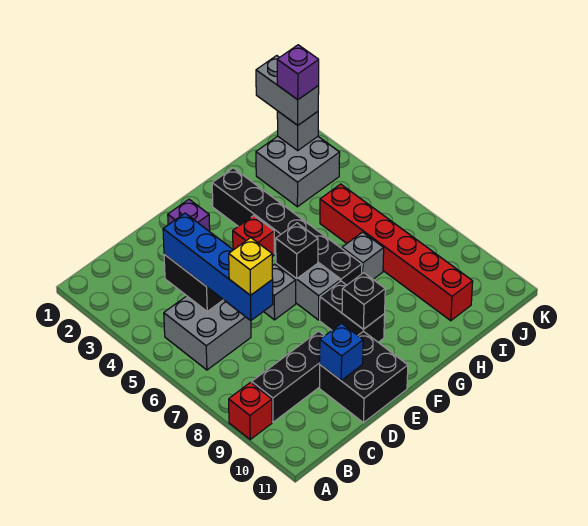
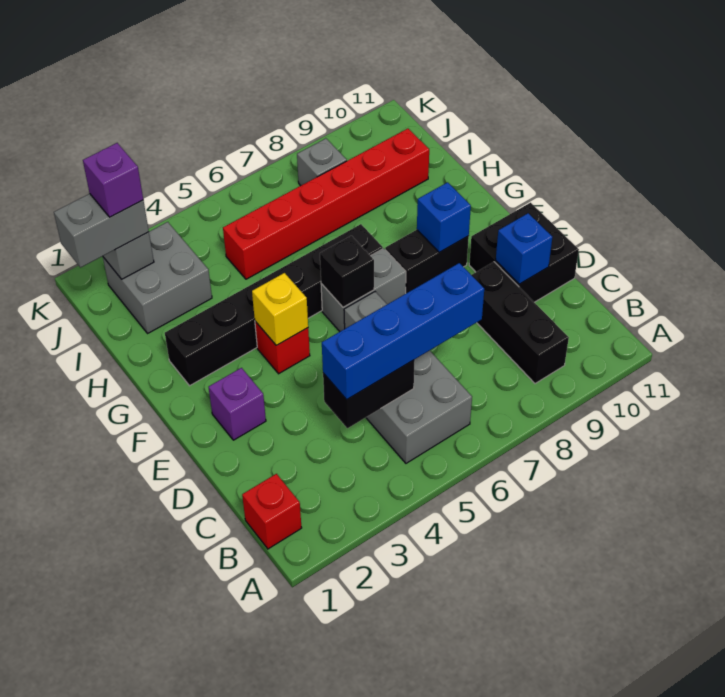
red brick A9 level 1 -> red brick B1 level 1
yellow brick C7 level 4 -> yellow brick F4 level 2
black brick F9 level 2 -> blue brick F9 level 2
grey brick H7 level 1 -> grey brick J8 level 1

